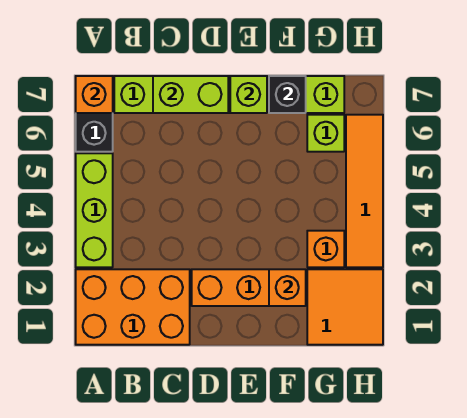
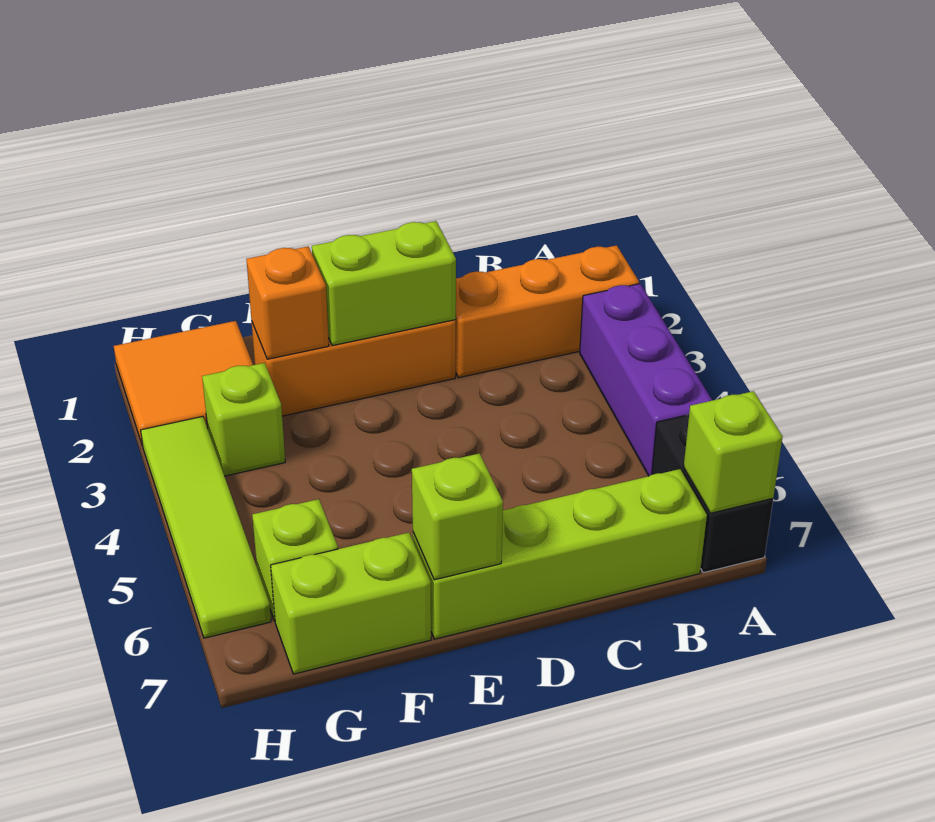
orange brick A1:C2 level 1 -> orange brick A2:C2 level 1
lime brick A3:A5 level 1 -> purple brick A3:A5 level 1
orange brick A7 level 2 -> lime brick A7 level 2
lime brick C7:D7 level 2 -> lime brick D2:E2 level 2
black brick F7 level 2 -> none
orange brick G3 level 1 -> lime brick G3 level 1
orange tile H3:H6 level 1 -> lime tile H3:H6 level 1

